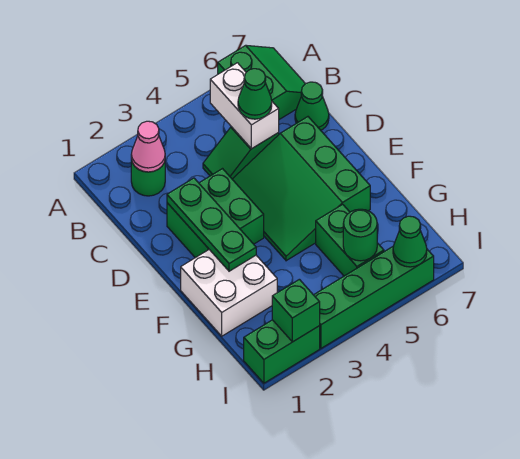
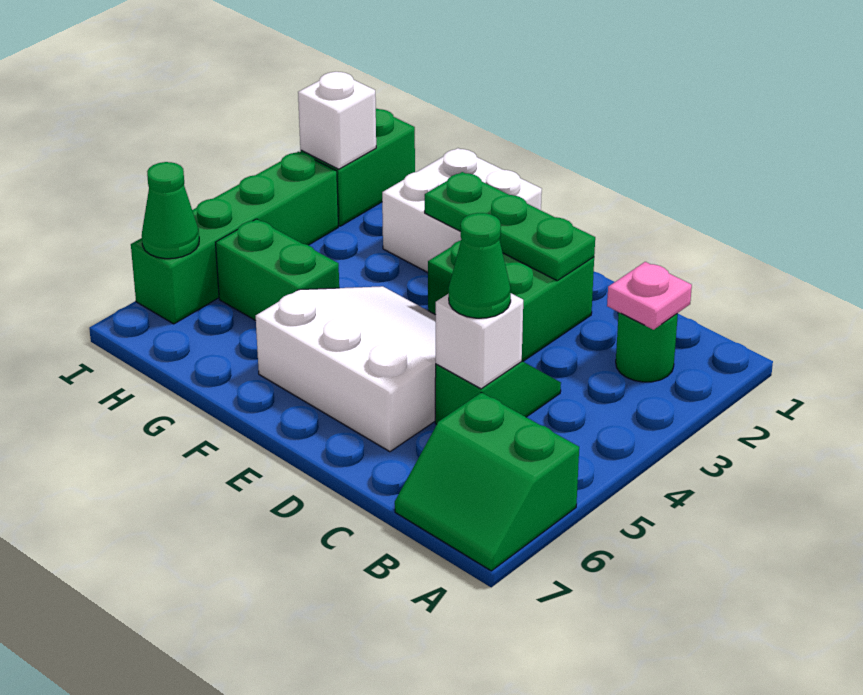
pink cone B2 level 2 -> pink plate B2 level 2
white brick B5:C5 level 2 -> white brick C5 level 2
green cone C7 level 1 -> none
green slope D4:F6 level 1 top 6 -> white slope D4:F6 level 1 top 6
green round brick H5 level 2 -> none
green brick I2 level 2 -> white brick I2 level 2

